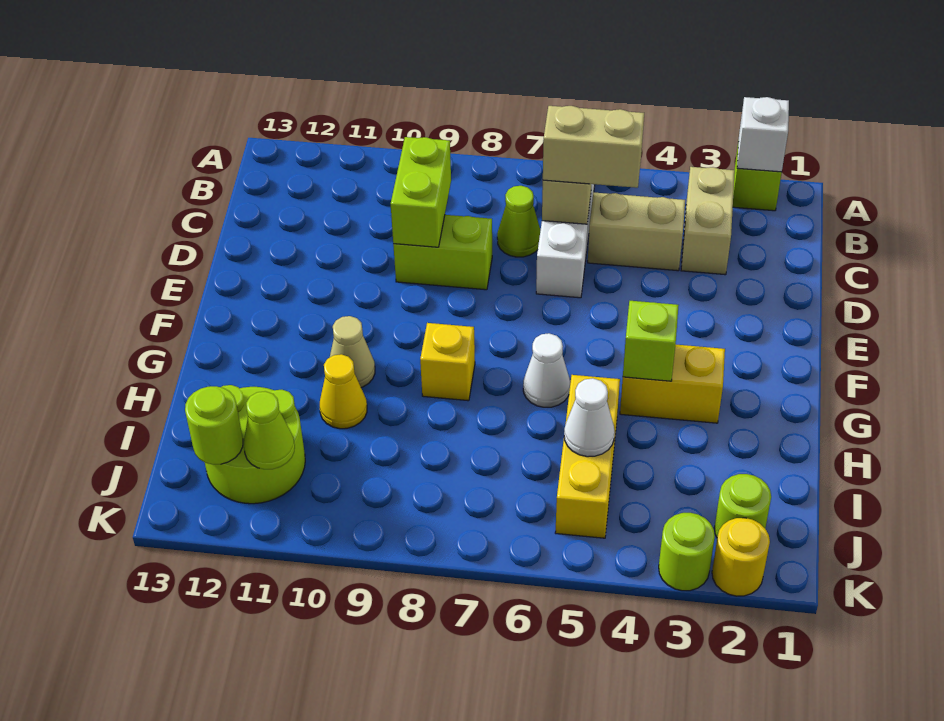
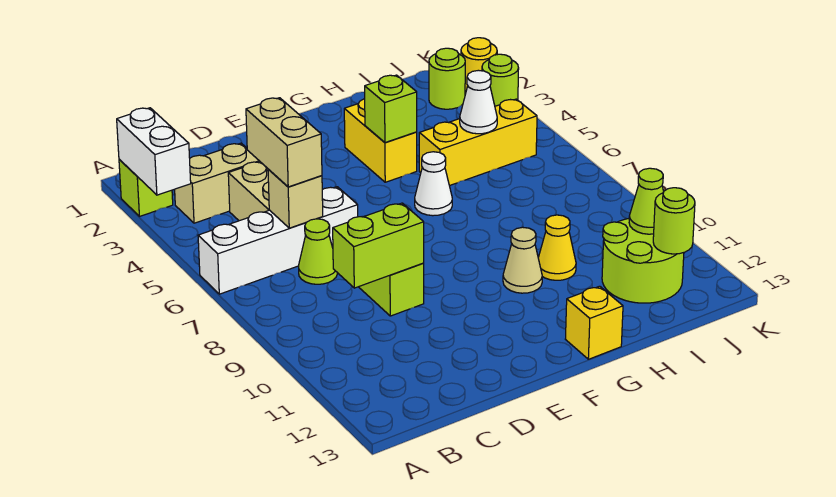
white brick A2 level 2 -> white brick A2:A3 level 2
yellow brick G8 level 1 -> yellow brick G13 level 1

